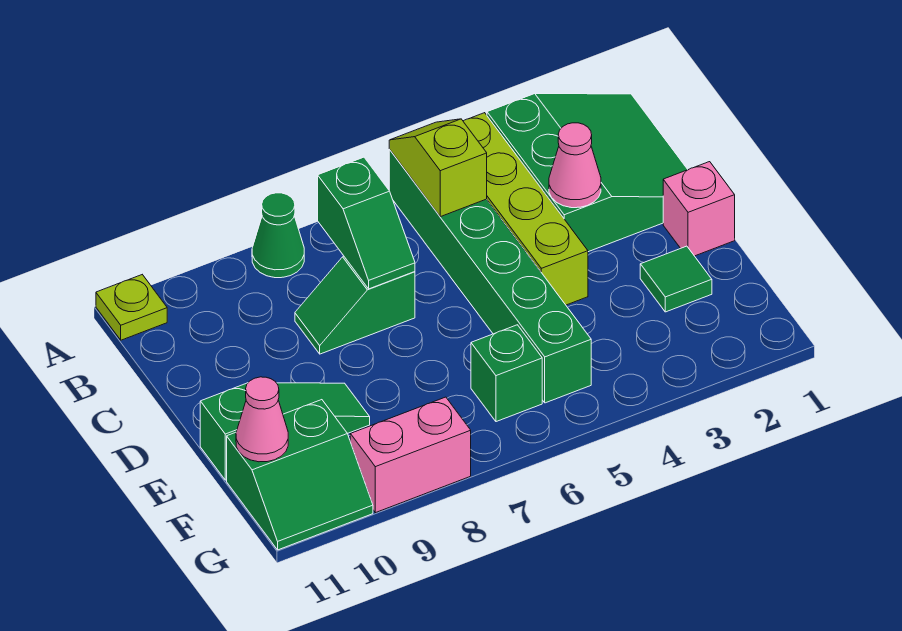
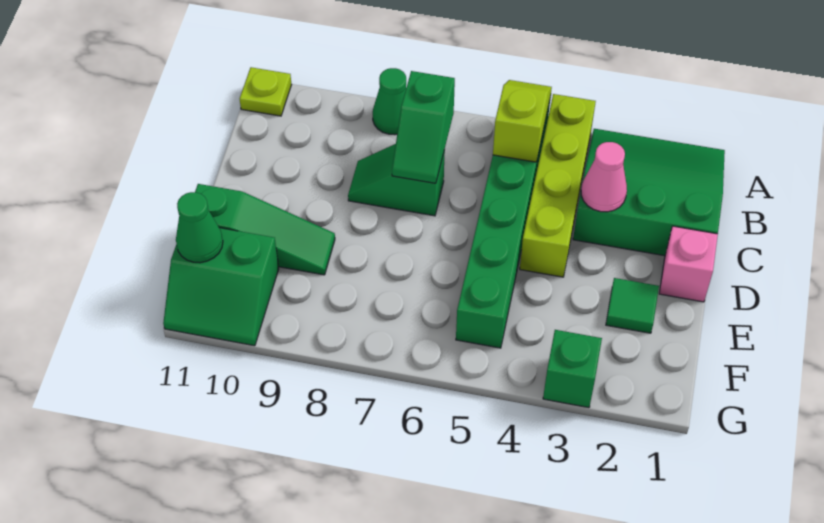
green slope A1:C3 level 1 top 3 -> green slope A1:C3 level 1 top C
green brick F6 level 1 -> green brick G3 level 1
pink cone F11 level 2 -> green cone F11 level 2
pink brick G8:G9 level 1 -> none

